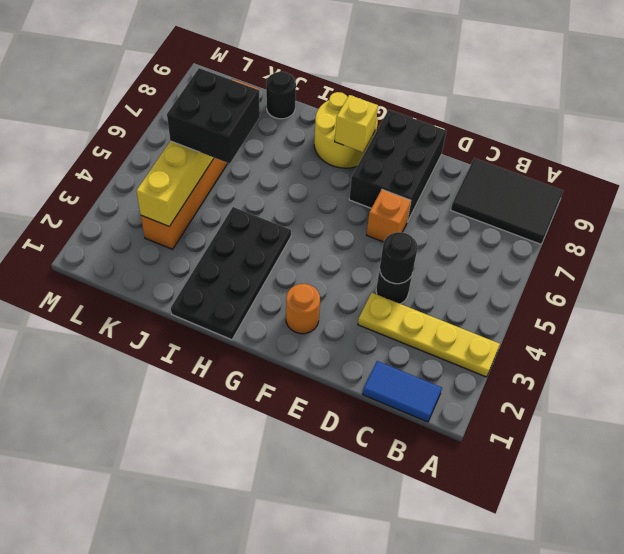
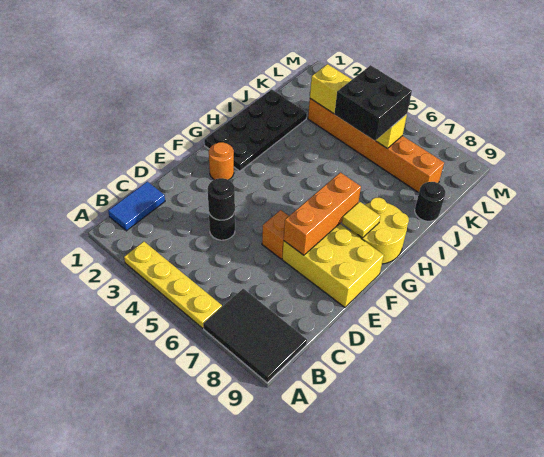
yellow plate A3:D3 level 1 -> yellow plate A3:A6 level 1
black tile A8:C9 level 1 -> black tile A7:B9 level 1
black brick E7:F9 level 1 -> yellow brick E7:F9 level 1
none -> orange brick E7:G7 level 2
yellow brick G8 level 2 -> yellow tile G8 level 2
black plate H1:I4 level 1 -> black plate G1:J2 level 1

